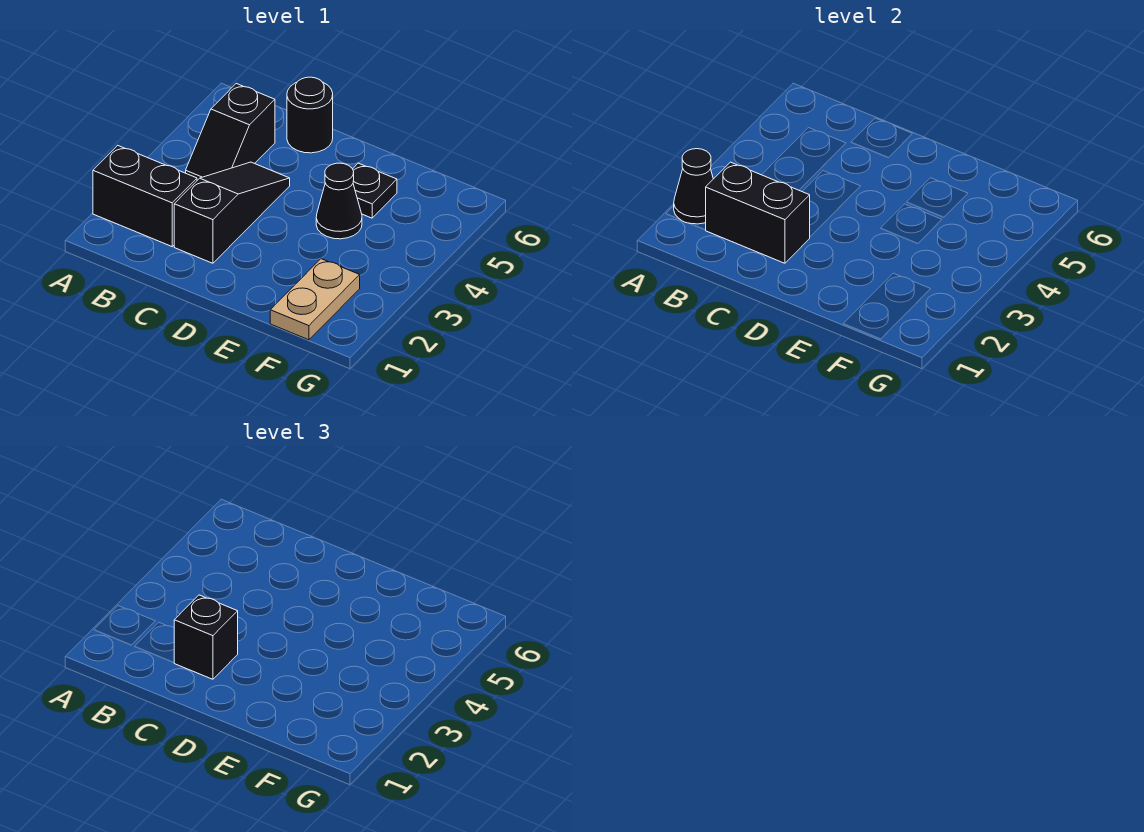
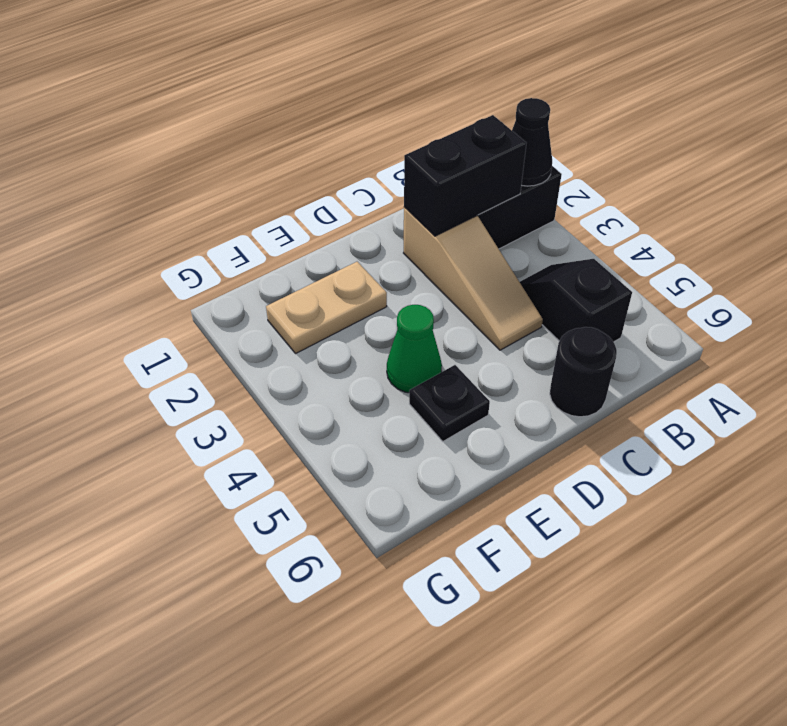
black slope C2:C4 level 1 top 2 -> tan slope C2:C4 level 1 top 2
black brick C2 level 3 -> none
black cone E4 level 1 -> green cone E4 level 1
tan plate F1:F2 level 1 -> tan plate E2:F2 level 1

